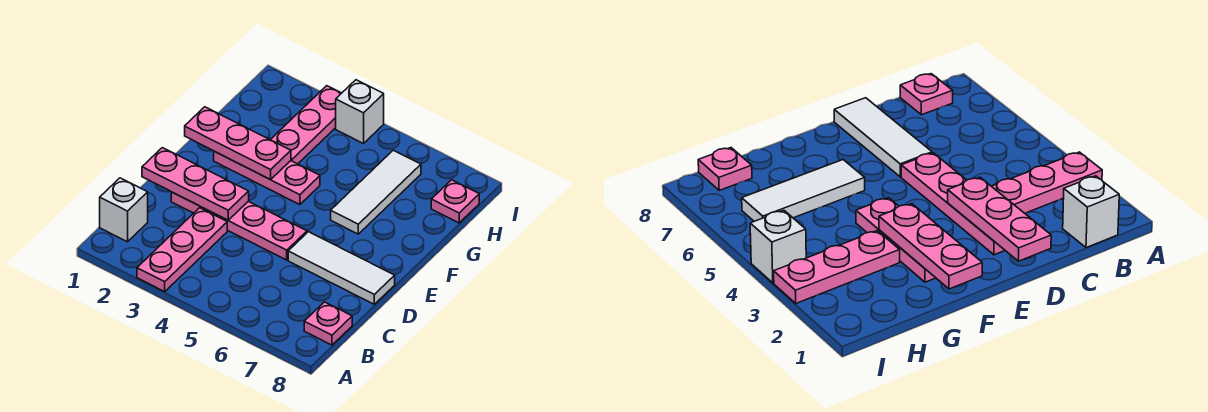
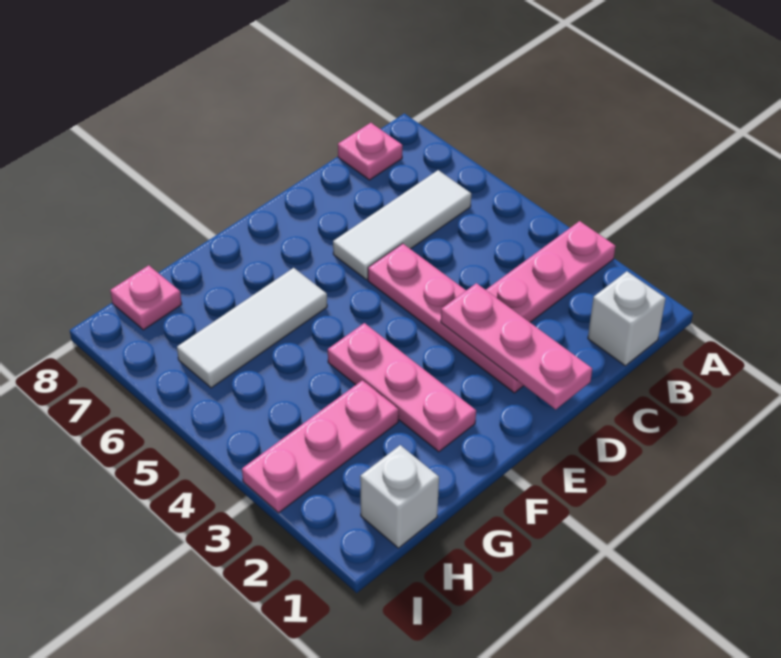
white tile D6:D8 level 1 -> white tile B6:D6 level 1
pink plate F1:F3 level 2 -> none
white brick I4 level 1 -> white brick H1 level 1

